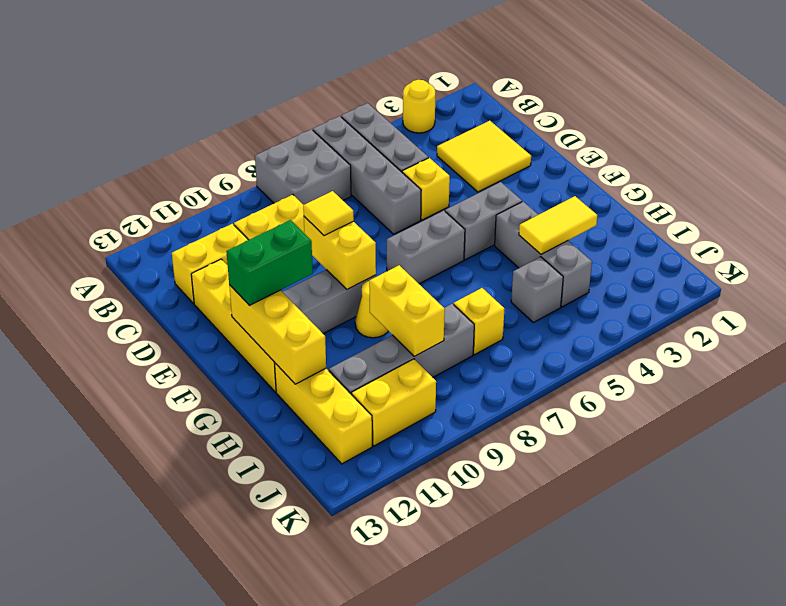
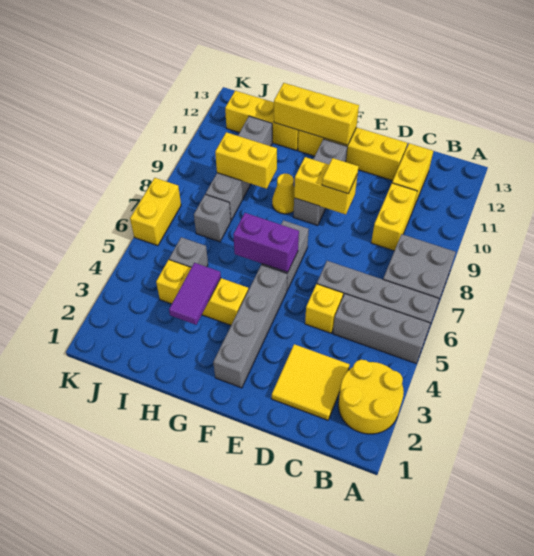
yellow round brick A3 level 1 -> yellow round brick A2:B3 level 1
grey brick F4:F5 level 1 -> grey brick F2:F5 level 1
none -> purple brick F6:G6 level 2
green brick F11:F12 level 3 -> none
grey brick G4:I4 level 1 -> yellow brick G4:I4 level 1
yellow tile H3:H4 level 2 -> purple tile H3:H4 level 2
yellow brick I7 level 1 -> grey brick I7 level 1
yellow brick J10:J11 level 1 -> yellow brick K6:K7 level 1

